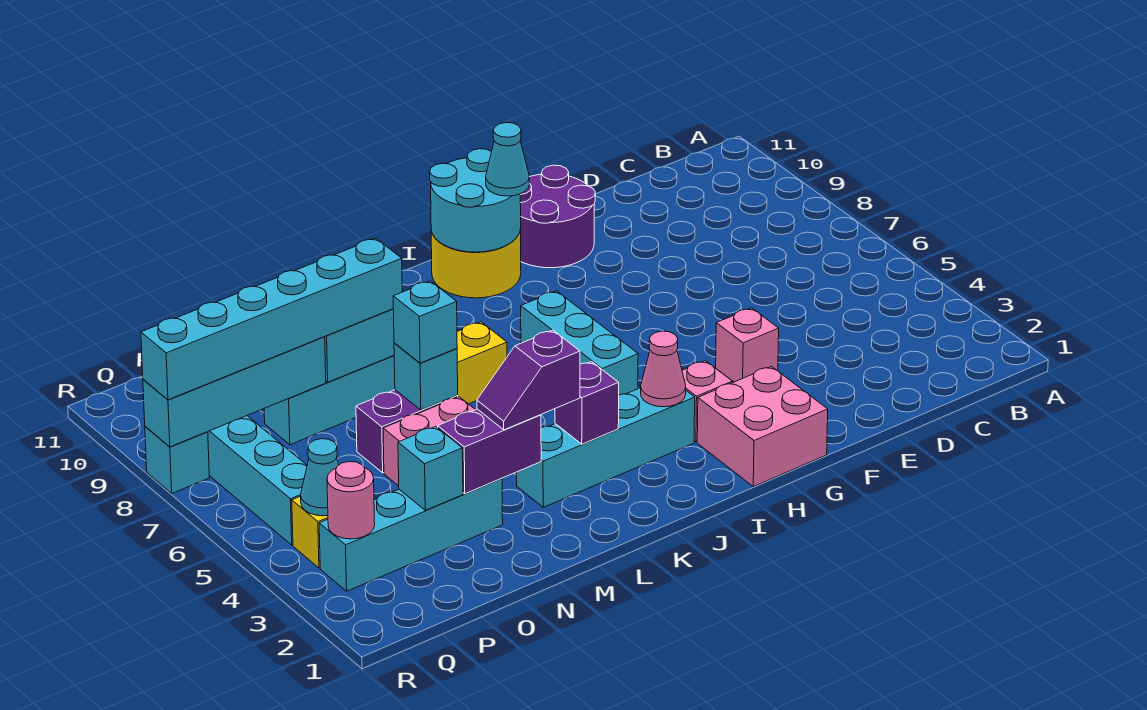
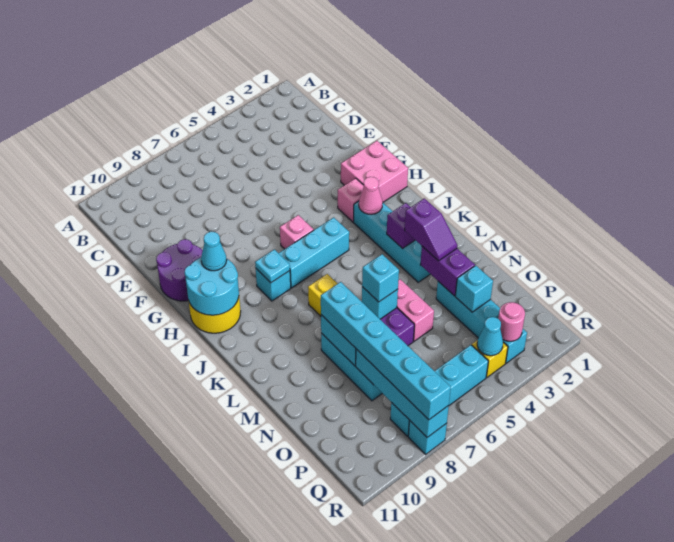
pink brick F4 level 1 -> pink brick H6 level 1
none -> cyan brick I8 level 1
none -> cyan plate I8 level 2

